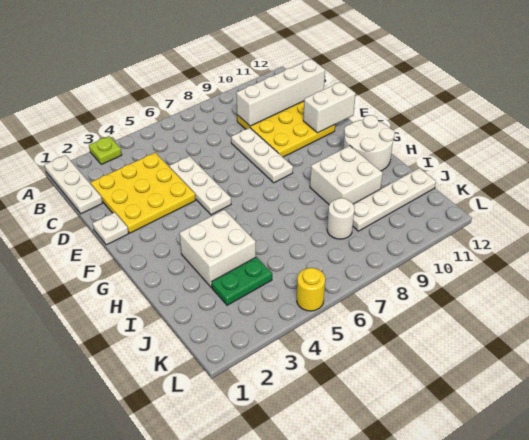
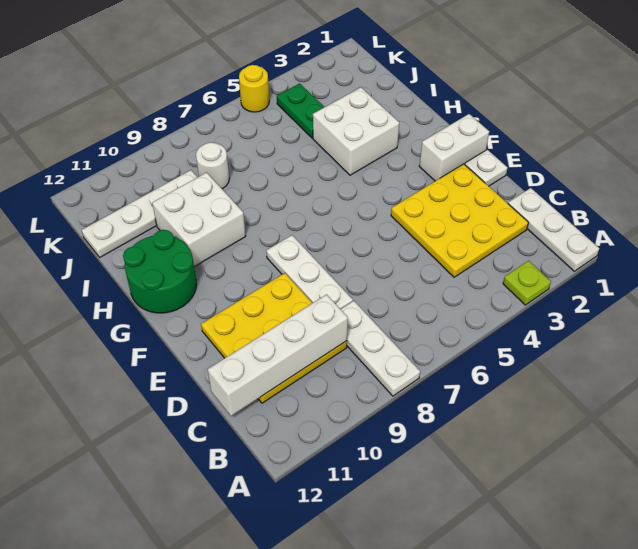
white plate D5:F5 level 1 -> white plate A8:C8 level 1
white brick E11:E12 level 2 -> white brick F1:F2 level 1
white round brick G11:H12 level 1 -> green round brick G11:H12 level 1
green plate J3:J4 level 1 -> green plate J4:K4 level 1

